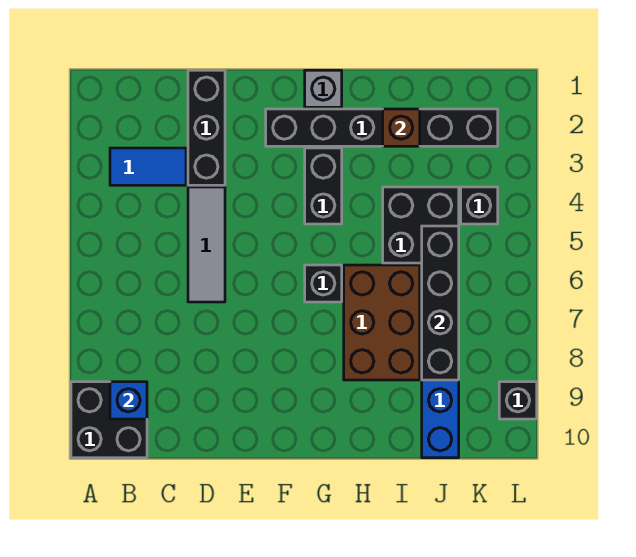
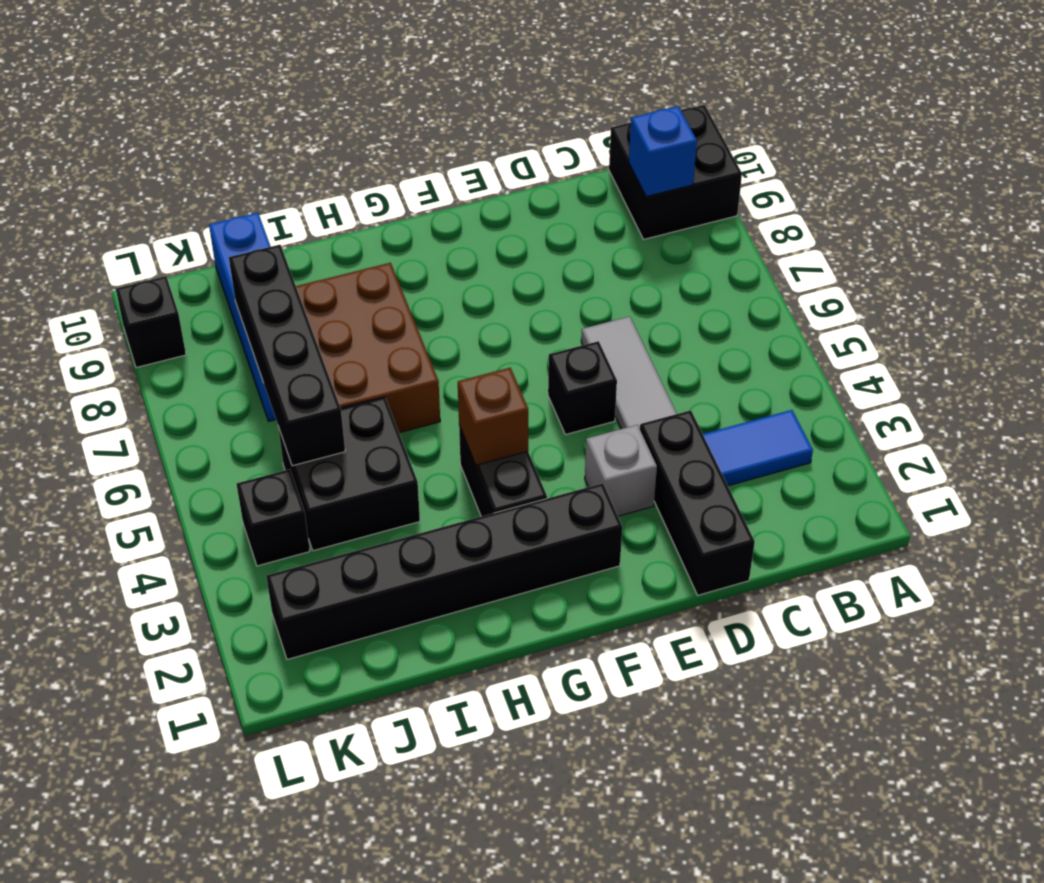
grey brick G1 level 1 -> grey brick E3 level 1
black brick G6 level 1 -> black brick E5 level 1
brown brick I2 level 2 -> brown brick G4 level 2

